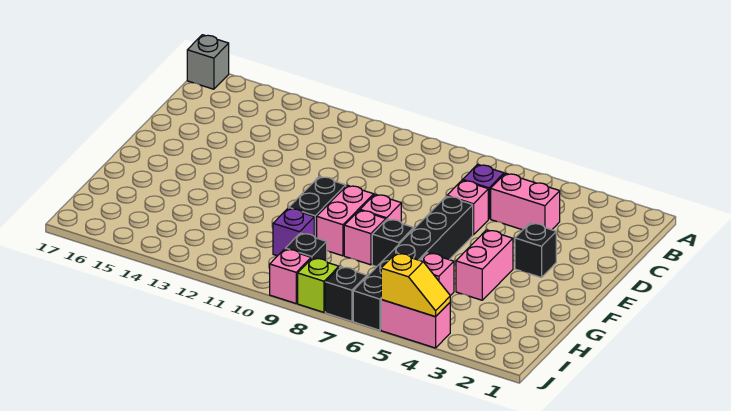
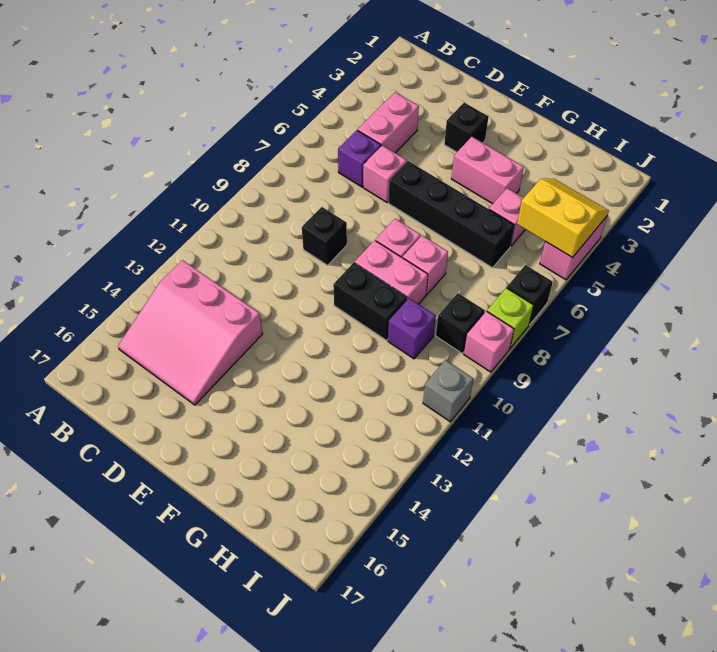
grey brick A17 level 1 -> grey brick J11 level 1
none -> pink slope B13:D15 level 1 top 13
black brick E6:J6 level 1 -> black brick E6:H6 level 1
black brick G7 level 1 -> black brick D9 level 1
yellow slope J4:J5 level 2 top 5 -> yellow slope I4:J5 level 2 top 5

